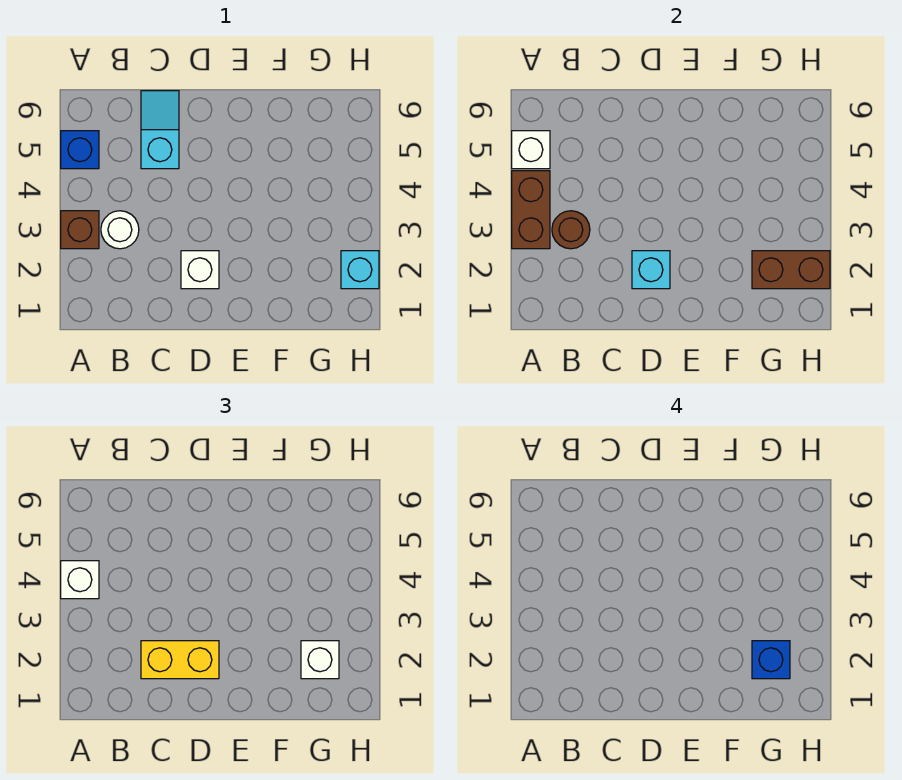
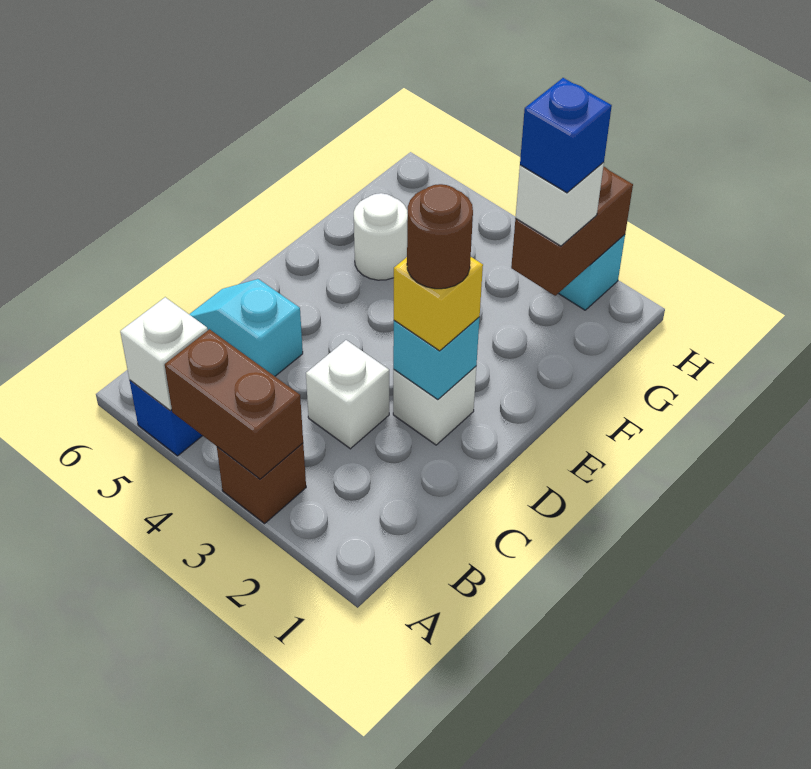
white brick A4 level 3 -> white brick C3 level 1
white round brick B3 level 1 -> white round brick F5 level 1
brown round brick B3 level 2 -> brown round brick D2 level 4
yellow brick C2:D2 level 3 -> yellow brick D2 level 3

